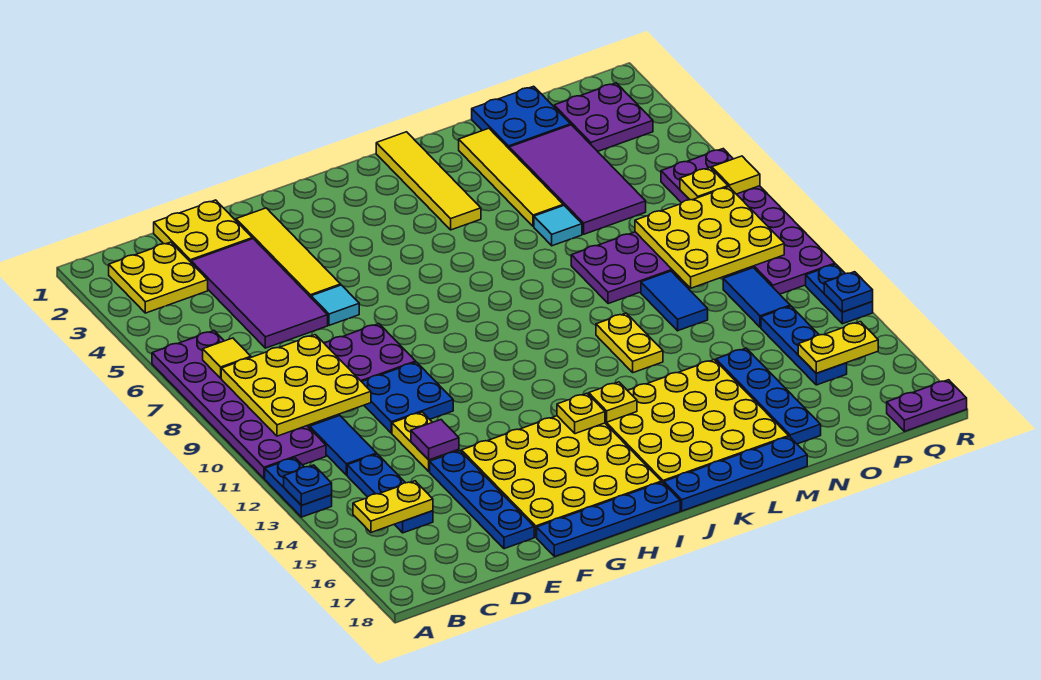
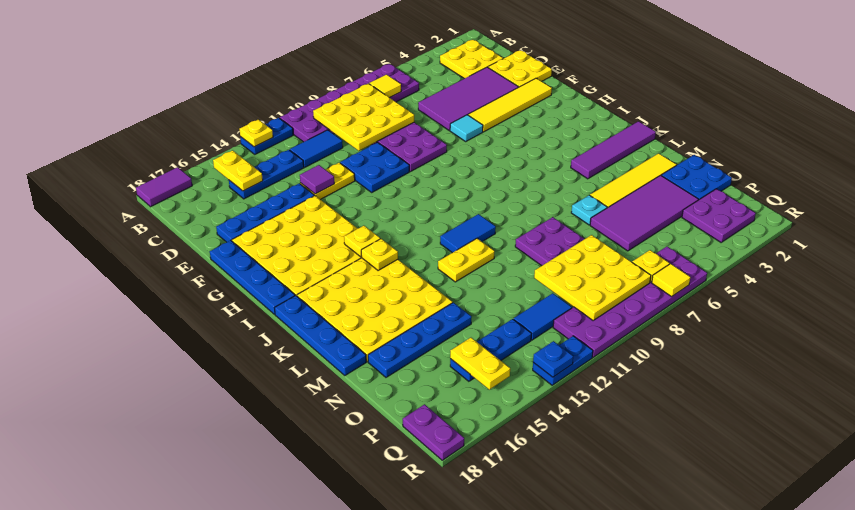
blue plate A13 level 2 -> yellow plate A13 level 2
none -> purple tile A17:A18 level 1
yellow tile K1:K4 level 1 -> purple tile K1:K4 level 1
cyan tile M6 level 1 -> cyan plate M6 level 1
blue tile N10:N11 level 1 -> blue tile K10:K11 level 1

